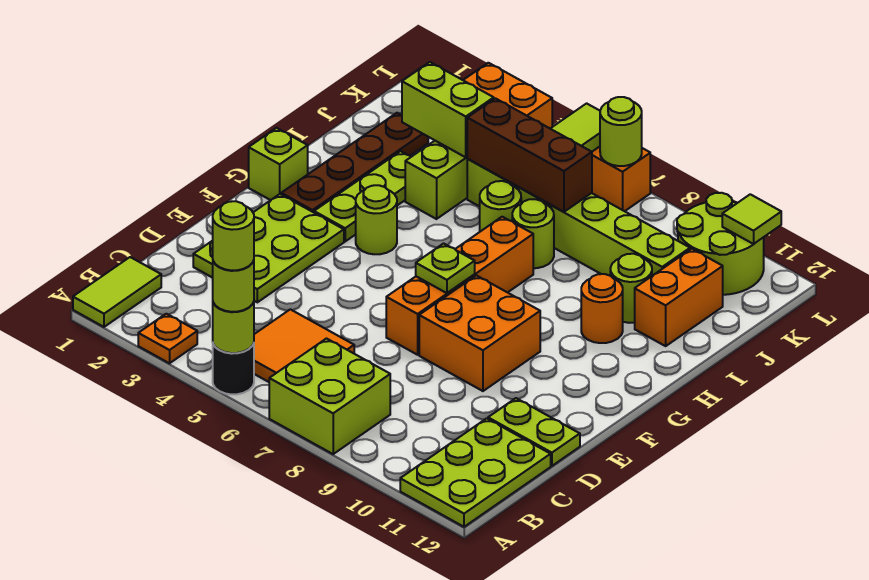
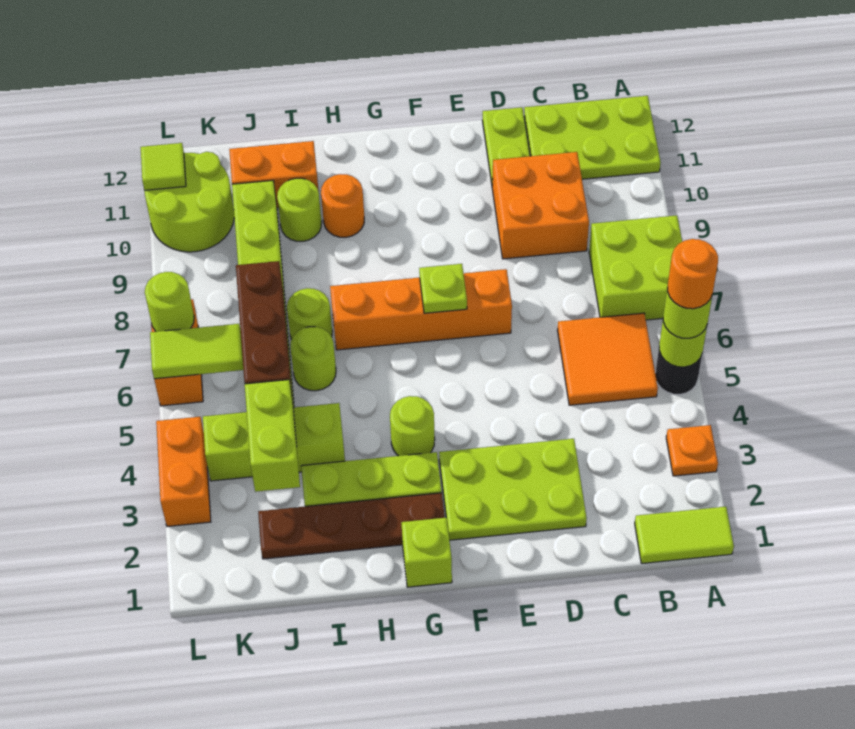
lime round brick A5 level 4 -> orange round brick A5 level 4
orange brick E8:F9 level 1 -> orange brick C9:D10 level 1

